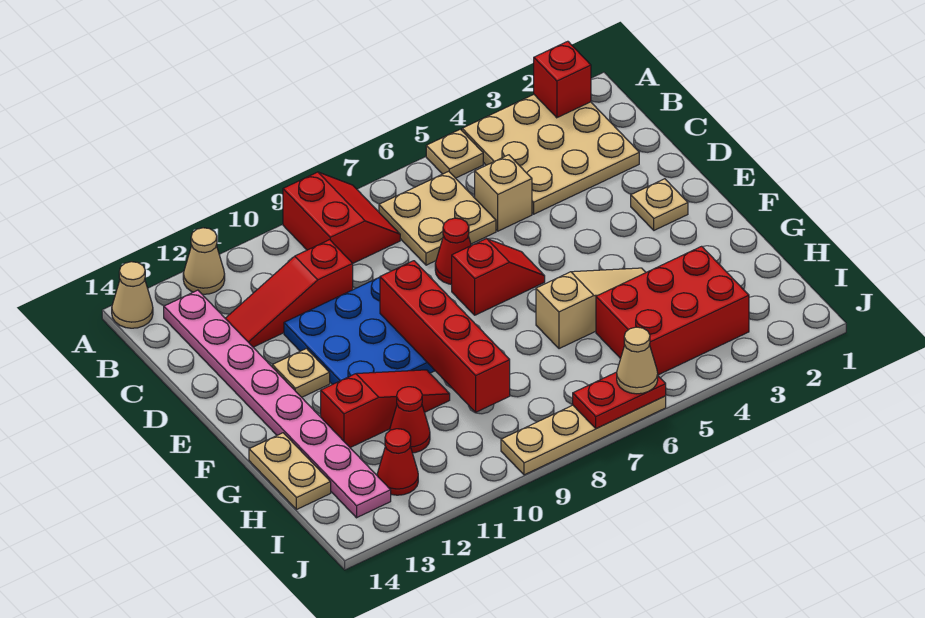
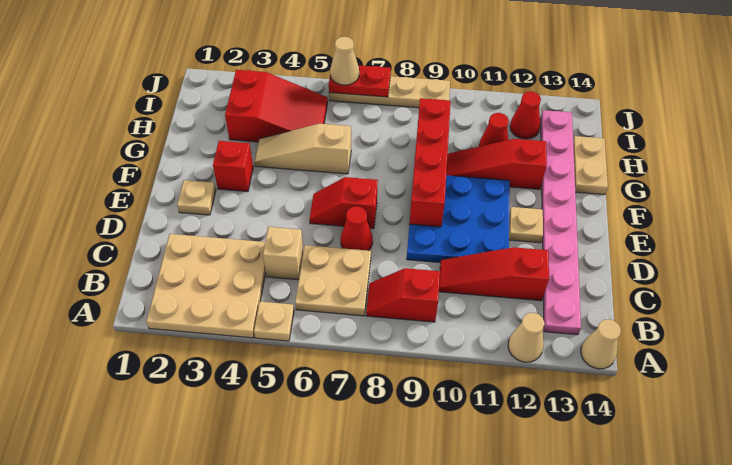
red brick A2 level 2 -> red brick F3 level 1
red slope A8:B9 level 1 top 9 -> red slope B8:B9 level 1 top 9
red slope C10:C12 level 1 top 10 -> red slope C10:C12 level 1 top 12
red brick H3:I5 level 1 -> red slope H3:I5 level 1 top 3

